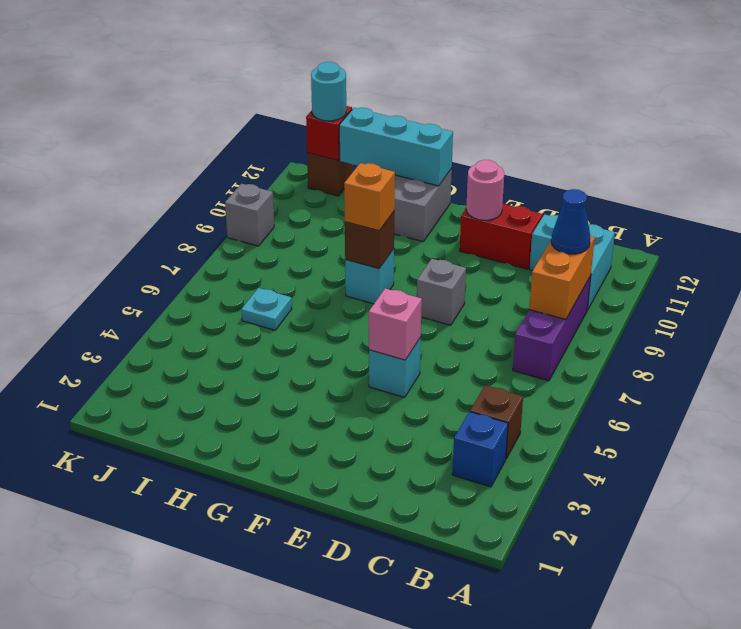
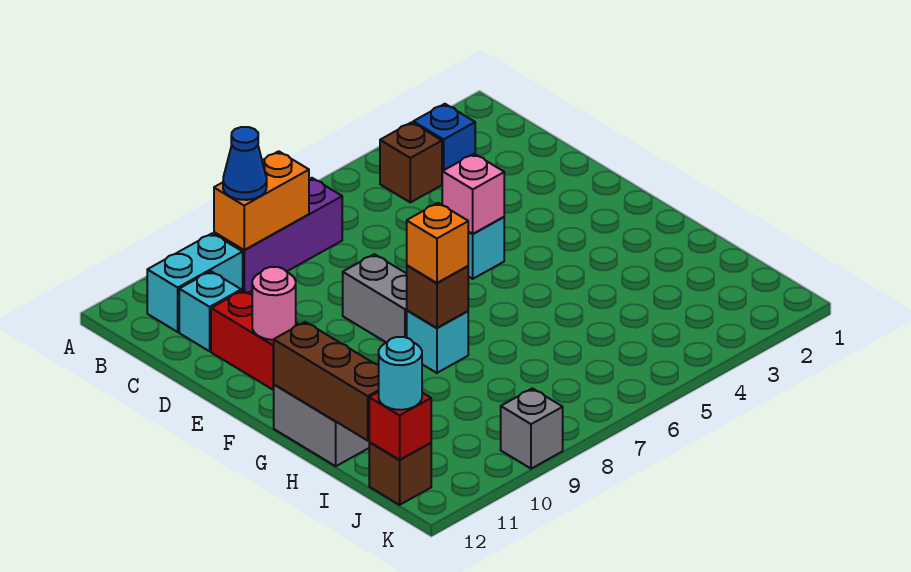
grey brick E8 level 1 -> grey brick E8:F8 level 1
cyan brick G12:I12 level 2 -> brown brick G12:I12 level 2
cyan plate I6 level 1 -> none

